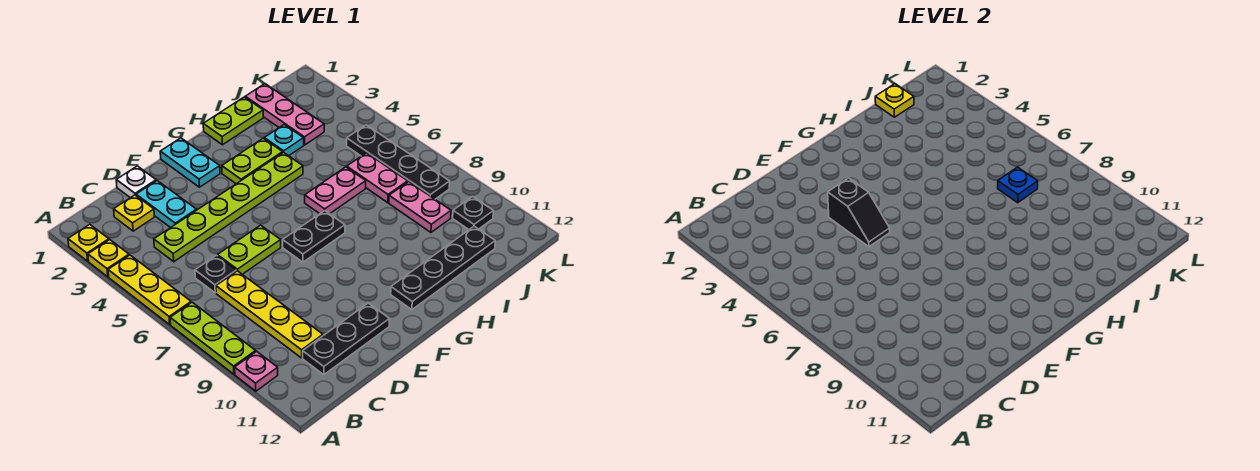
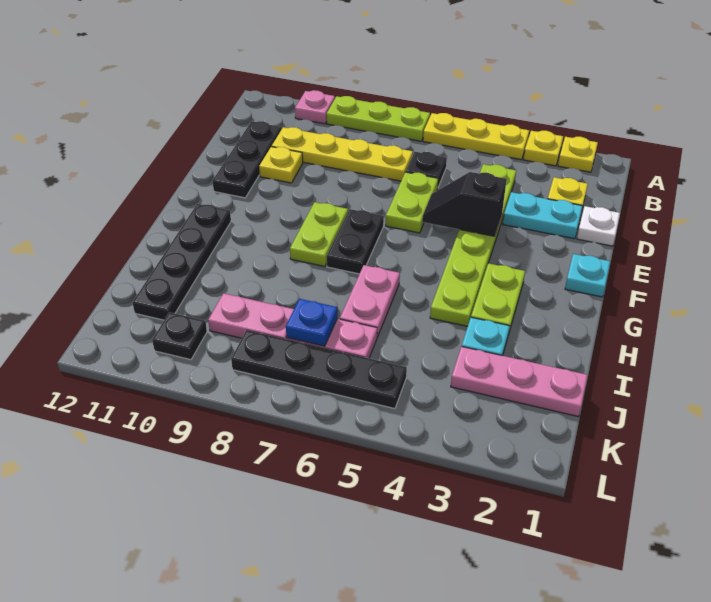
cyan plate F1:F2 level 1 -> cyan plate F1 level 1
lime plate H1:I1 level 1 -> lime plate F8:G8 level 1
yellow plate J1 level 2 -> yellow plate D10 level 1

